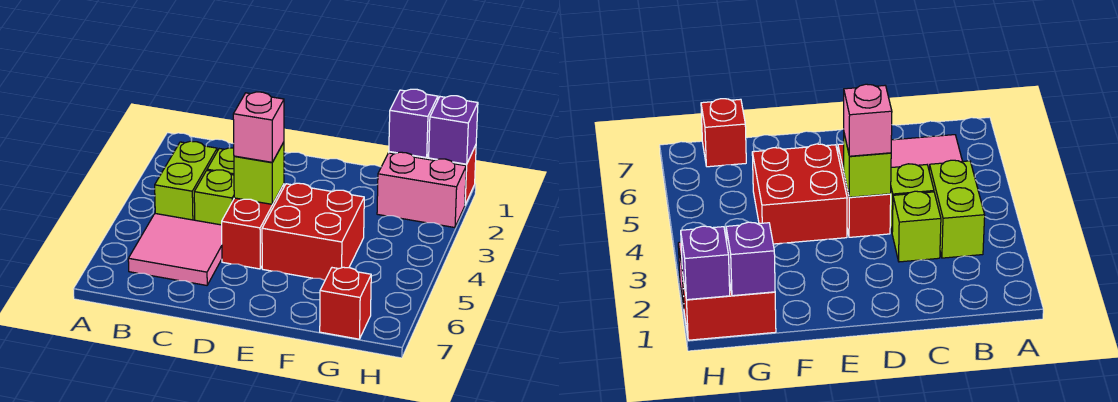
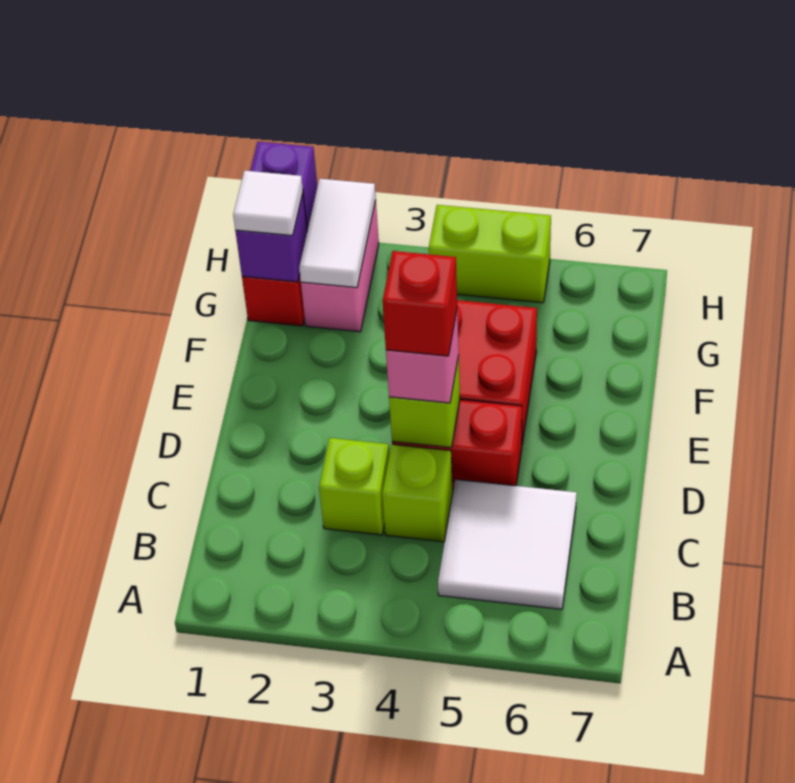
lime brick B3:B4 level 1 -> lime brick H4:H5 level 1
pink tile B5:C6 level 1 -> white tile B5:C6 level 1
none -> white tile G1 level 3
none -> white tile G2:H2 level 2
red brick G7 level 1 -> red brick D4 level 4

